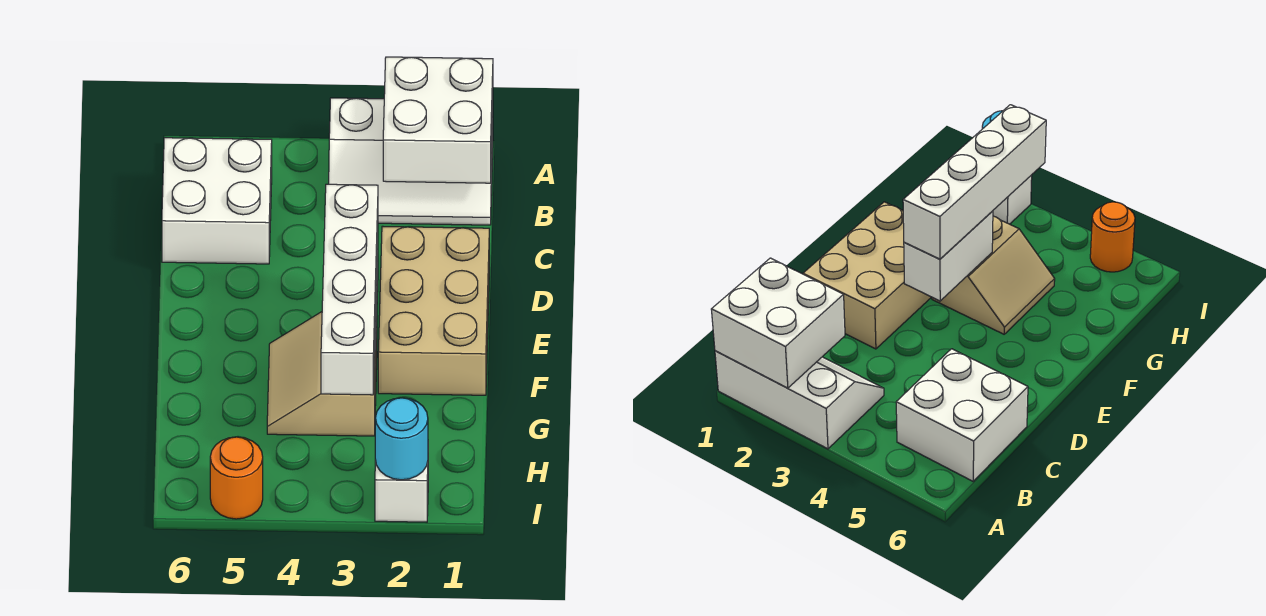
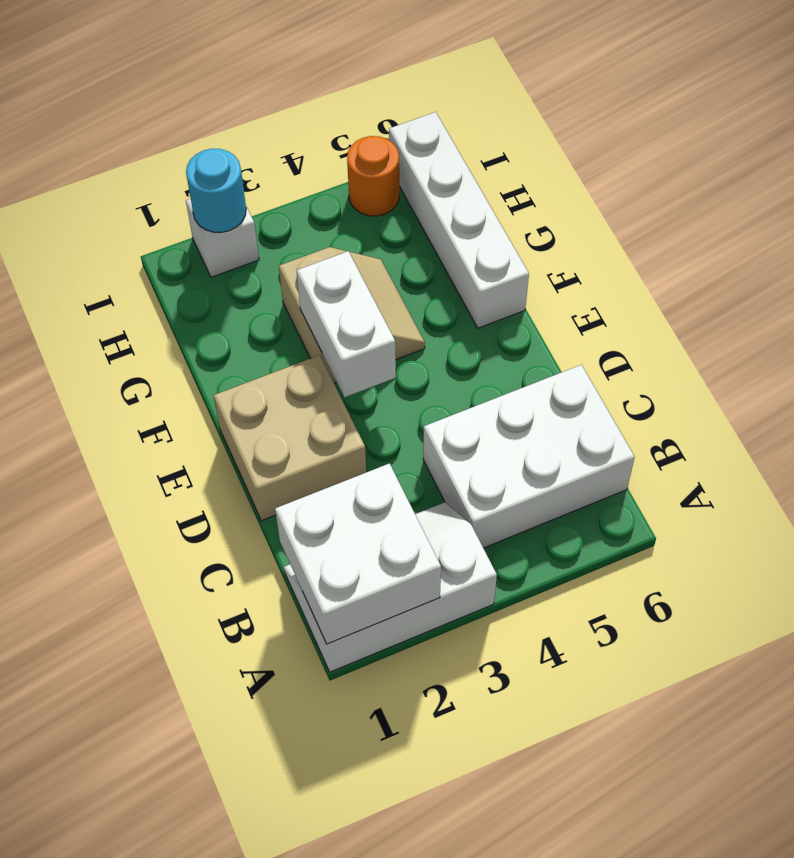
white brick B5:C6 level 1 -> white brick B4:C6 level 1
tan brick D1:F2 level 1 -> tan brick D1:E2 level 1
white brick E3:H3 level 3 -> white brick F6:I6 level 1

